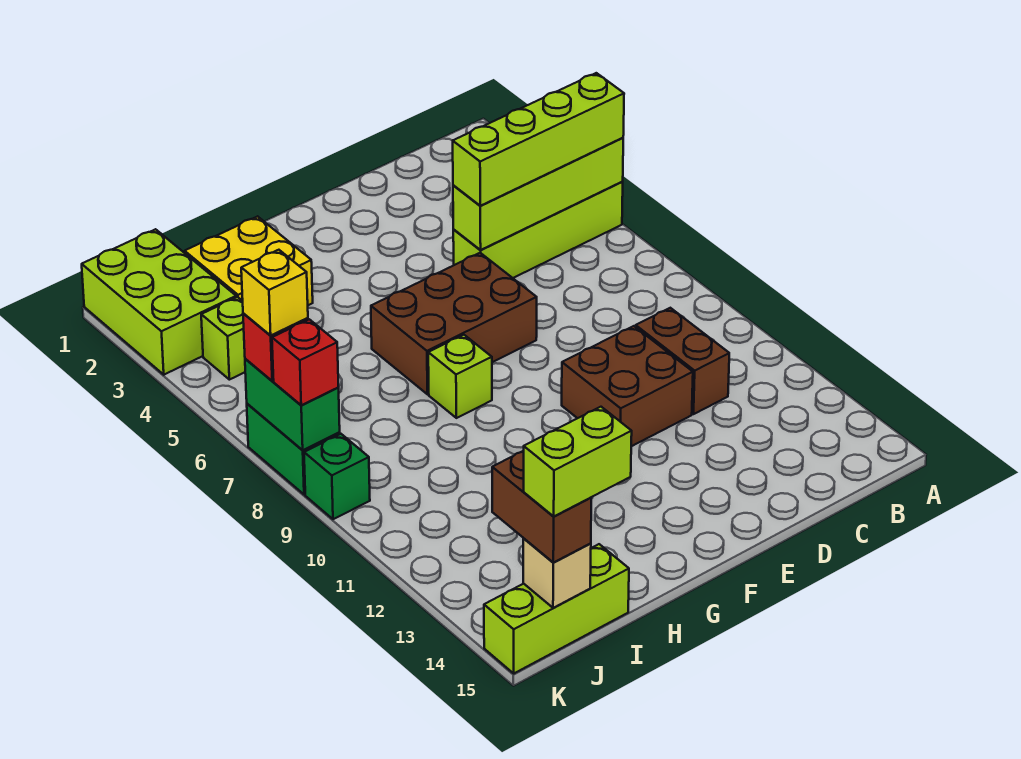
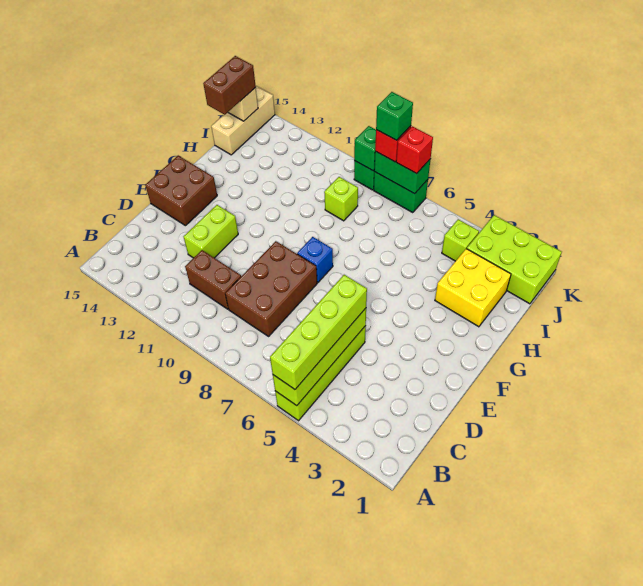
brown brick D10:E11 level 1 -> brown brick E14:F15 level 1
brown brick E6:G7 level 1 -> brown brick C8:E9 level 1
none -> blue brick F8 level 1
lime brick G8 level 1 -> lime brick I9 level 1
lime brick I15:K15 level 1 -> tan brick I15:K15 level 1
lime brick I15:J15 level 4 -> lime brick D12:E12 level 1
brown brick J14:J15 level 3 -> brown brick I15:J15 level 3
yellow brick K7 level 4 -> none
none -> green brick K8 level 4
none -> green brick K9 level 2

